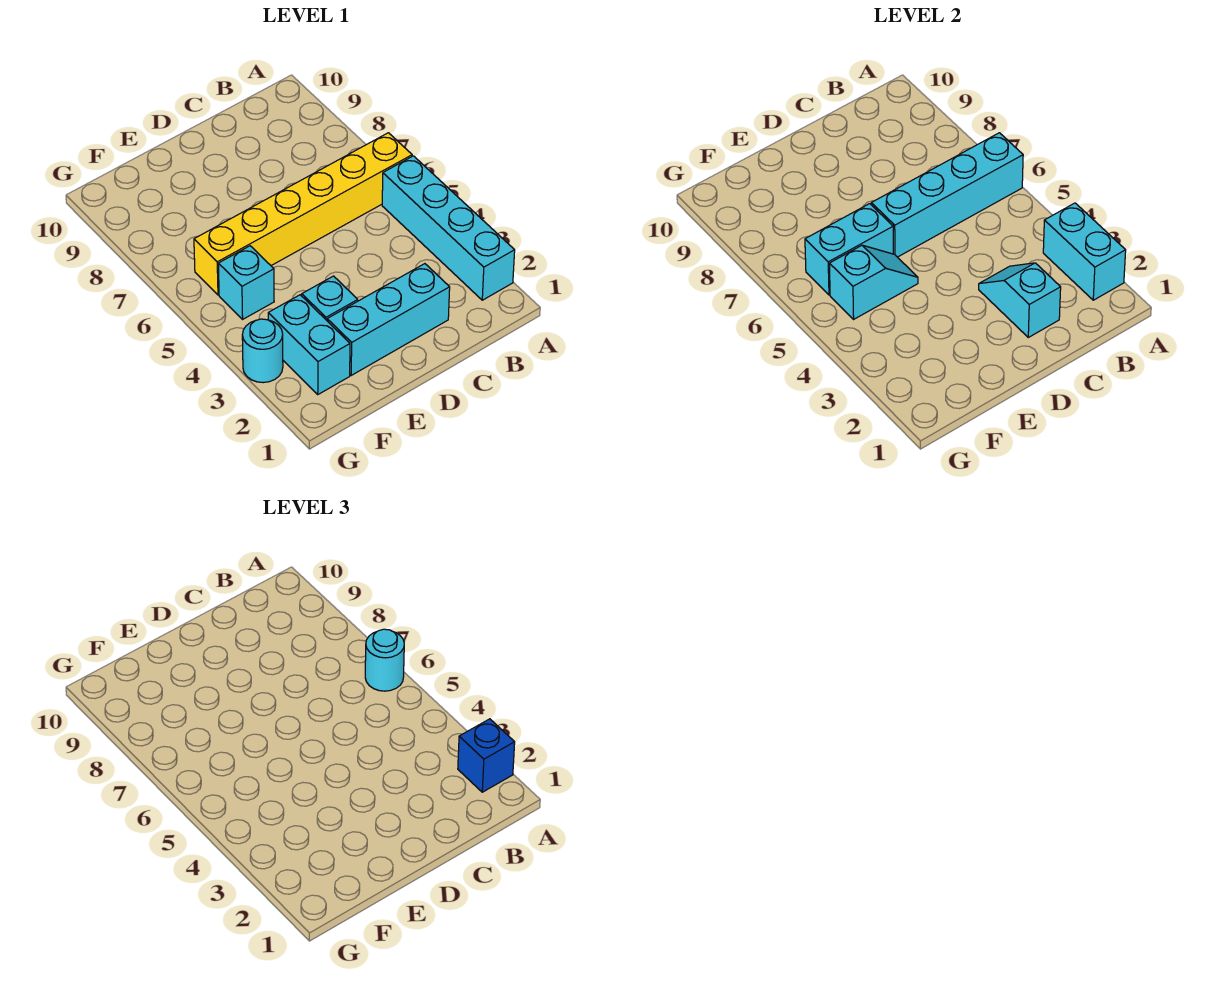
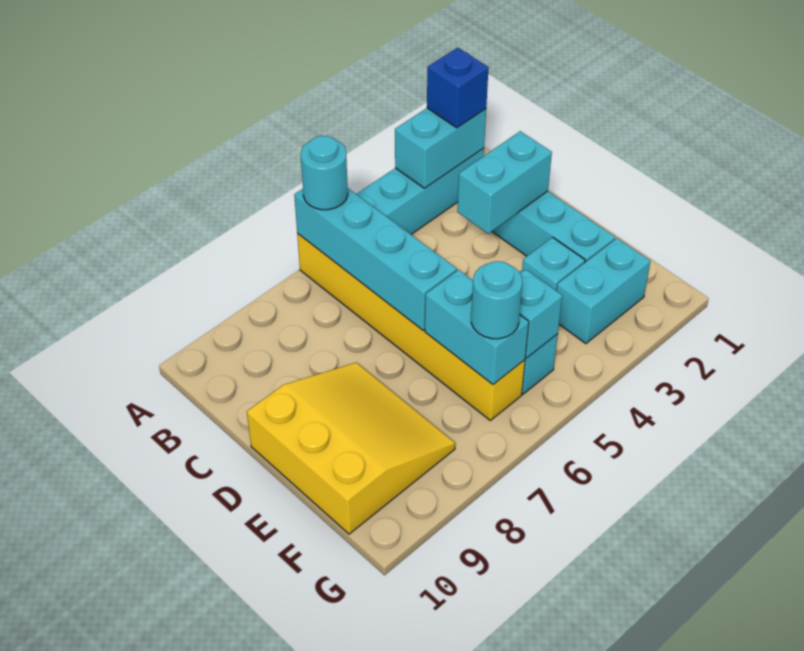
cyan slope C2:C3 level 2 top 2 -> cyan brick C2:C3 level 2
none -> yellow slope D8:F10 level 1 top 10
cyan round brick G3 level 1 -> cyan round brick F6 level 3

